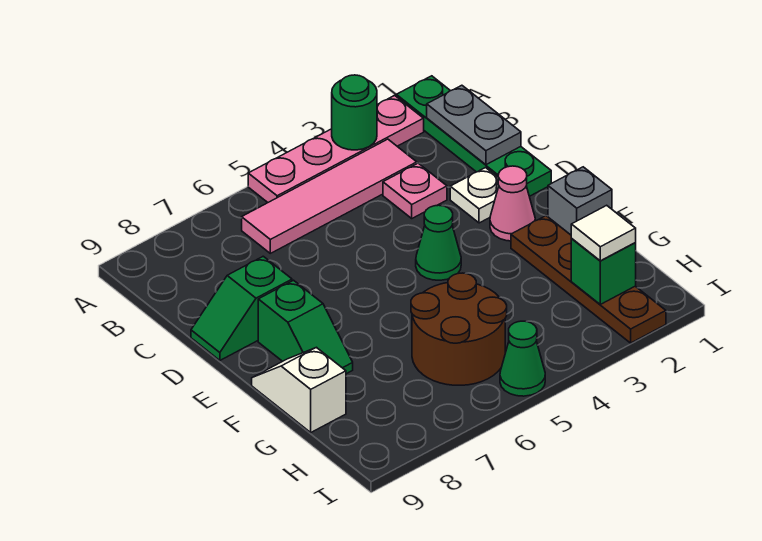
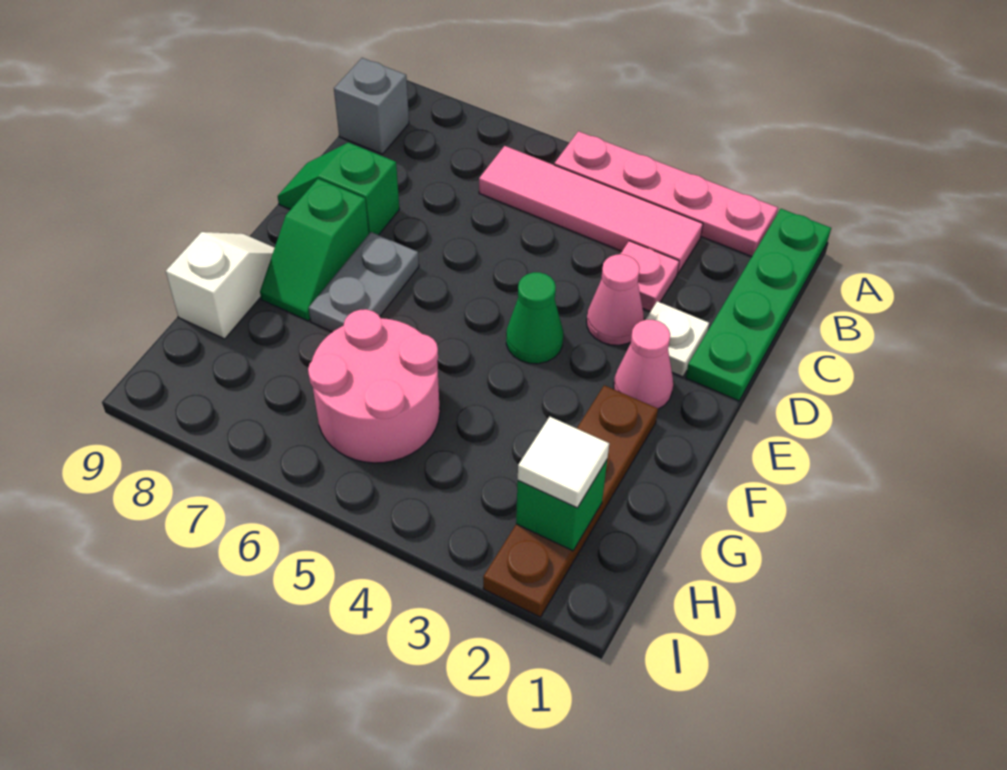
green round brick A3 level 2 -> none
grey plate B1:C1 level 2 -> grey plate E7:F7 level 1
none -> pink cone D3 level 1
grey brick F1 level 1 -> grey brick B9 level 1
brown round brick G5:H6 level 1 -> pink round brick G5:H6 level 1
green cone I5 level 1 -> none

